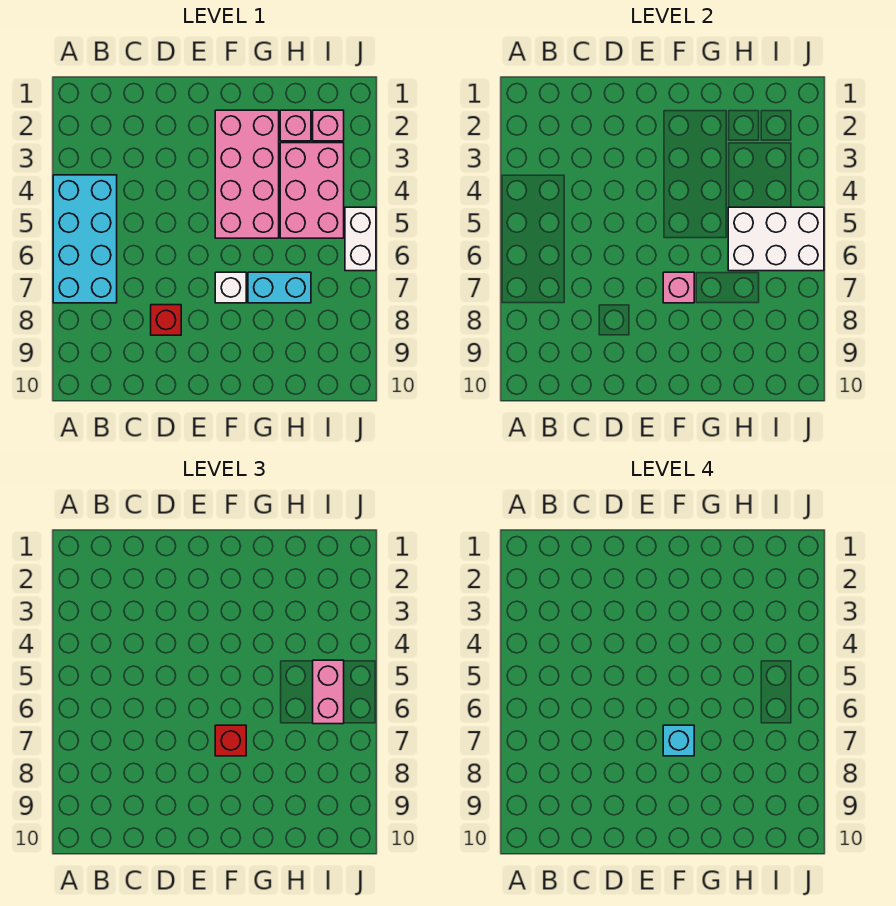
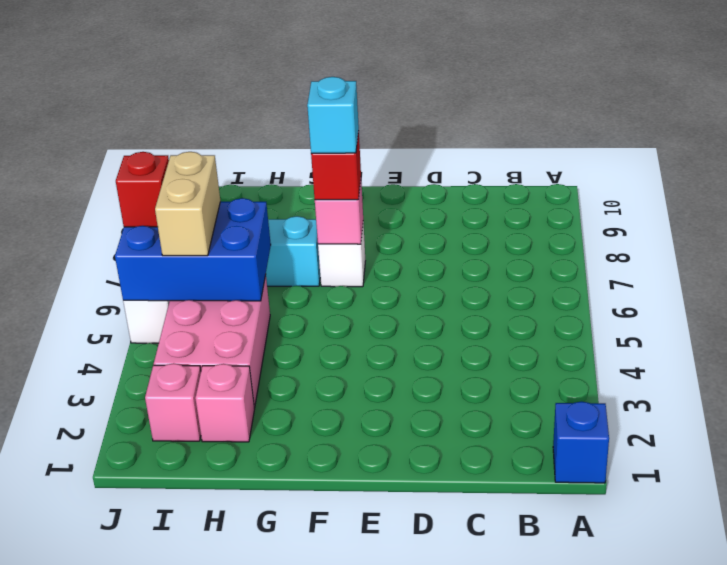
none -> blue brick A1 level 1
cyan brick A4:B7 level 1 -> none
red brick D8 level 1 -> red brick J6 level 3
pink brick F2:G5 level 1 -> none
white brick H5:J6 level 2 -> blue brick H5:J6 level 2
pink brick I5:I6 level 3 -> tan brick I5:I6 level 3

